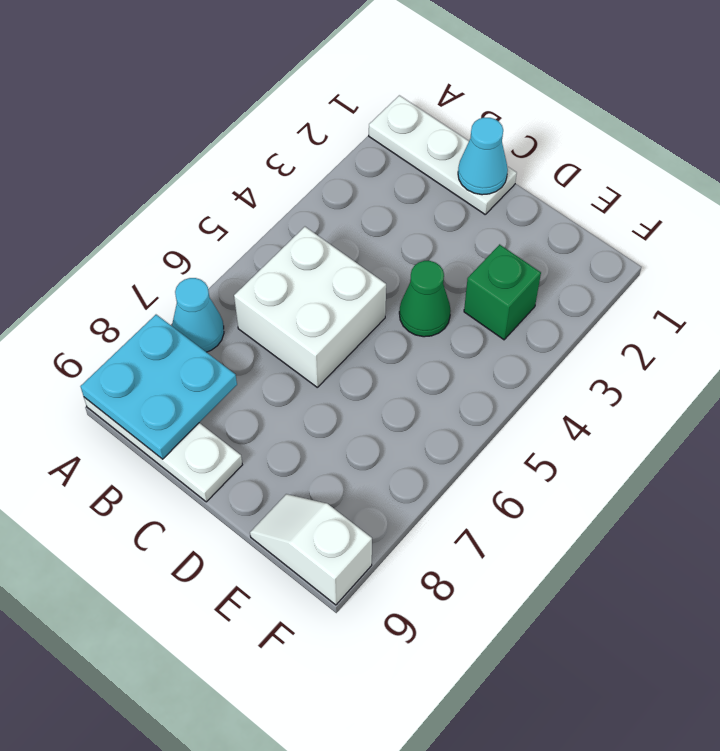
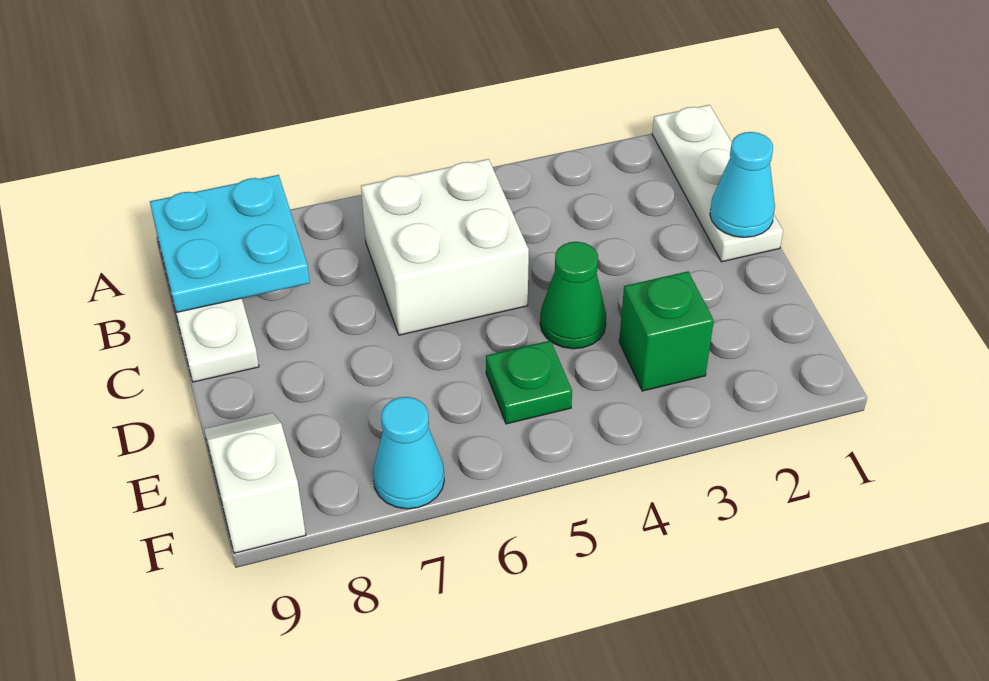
cyan cone A7 level 1 -> cyan cone F7 level 1
none -> green plate E5 level 1

